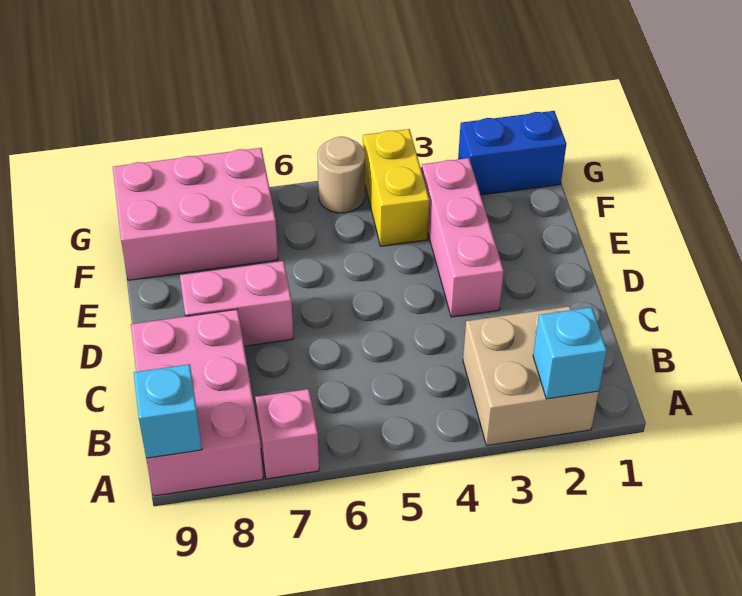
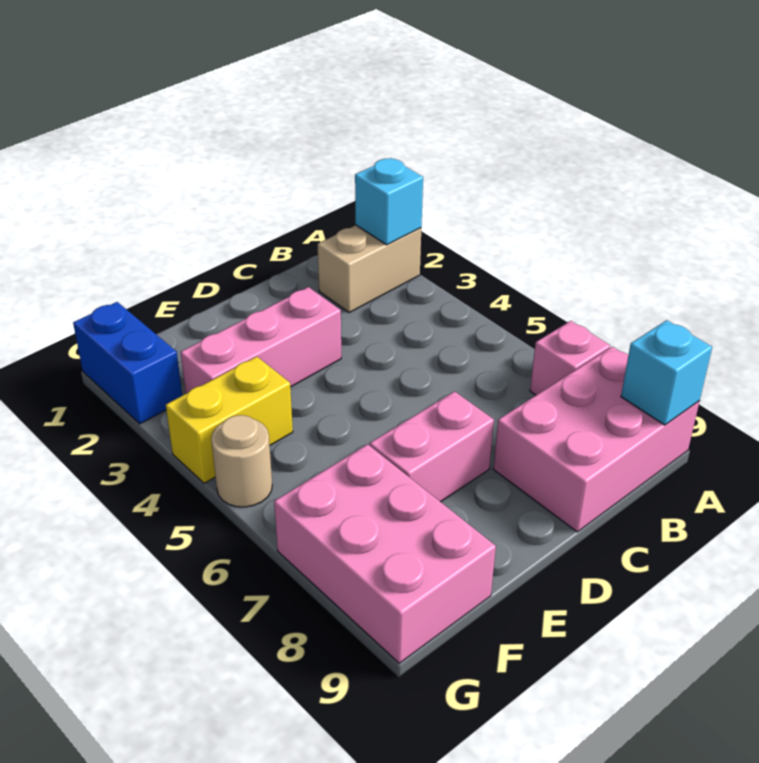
tan brick A2:B3 level 1 -> tan brick A2:B2 level 1
pink brick D7:D8 level 1 -> pink brick D7:E7 level 1

